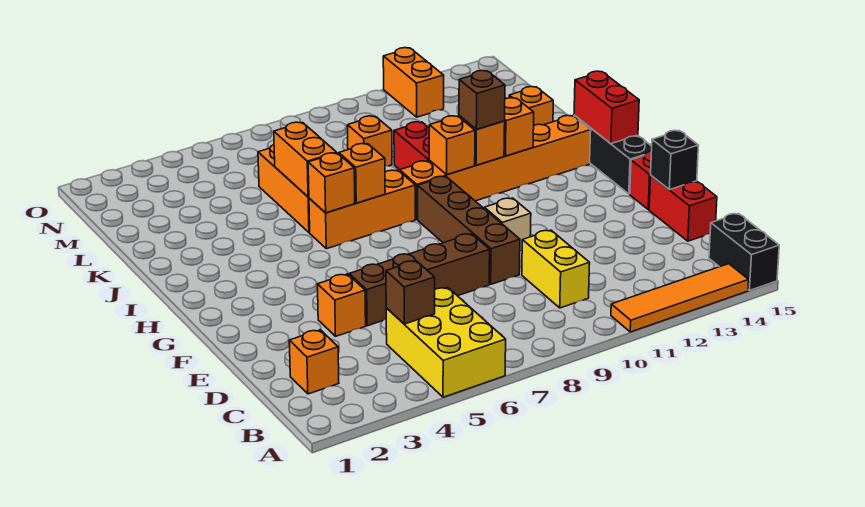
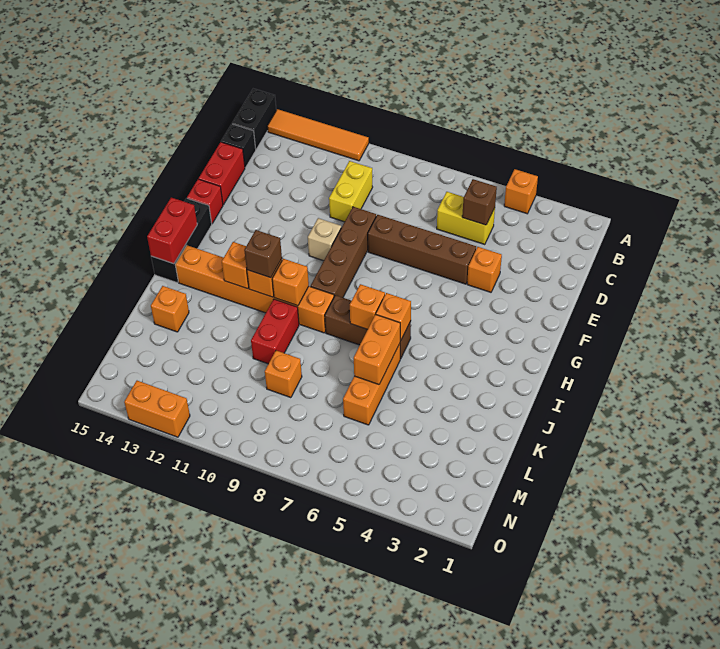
yellow brick A5:C6 level 1 -> yellow brick C5:C6 level 1
orange brick C2 level 1 -> orange brick A4 level 1
black brick E15 level 2 -> black brick C15 level 1
orange brick I6:I8 level 1 -> brown brick I6:I8 level 1
orange brick N12:O12 level 1 -> orange brick O12:O13 level 1

